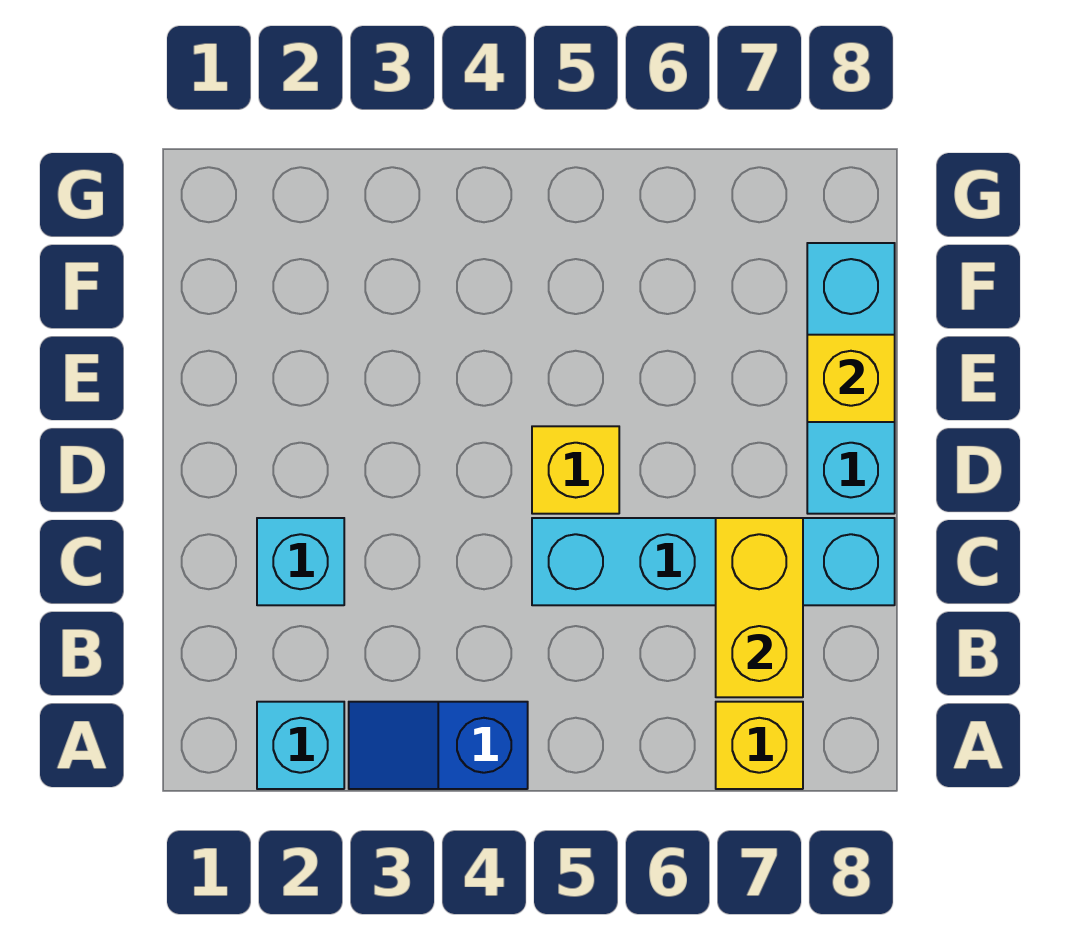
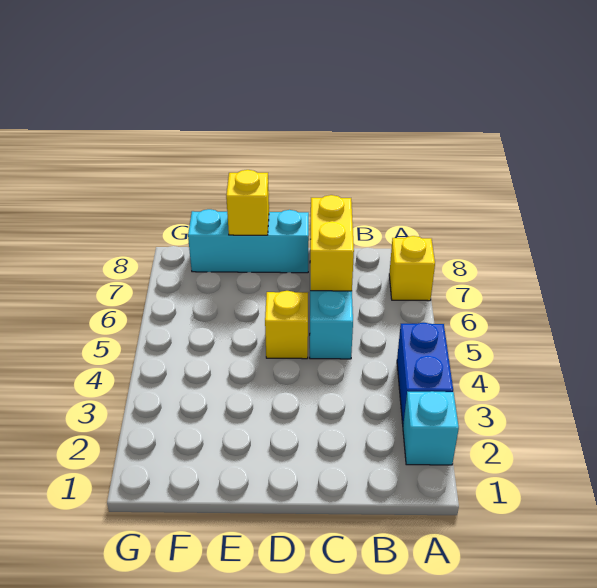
blue slope A3:A4 level 1 top 4 -> blue brick A3:A4 level 1
yellow brick B7:C7 level 2 -> yellow brick C6:C7 level 2
cyan brick C2 level 1 -> none

